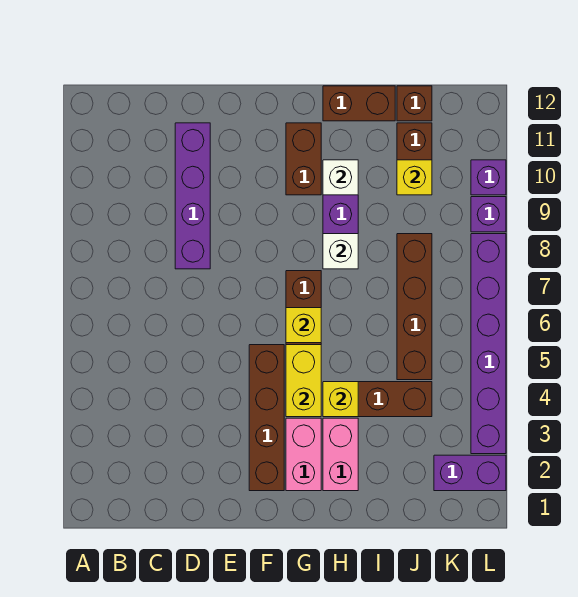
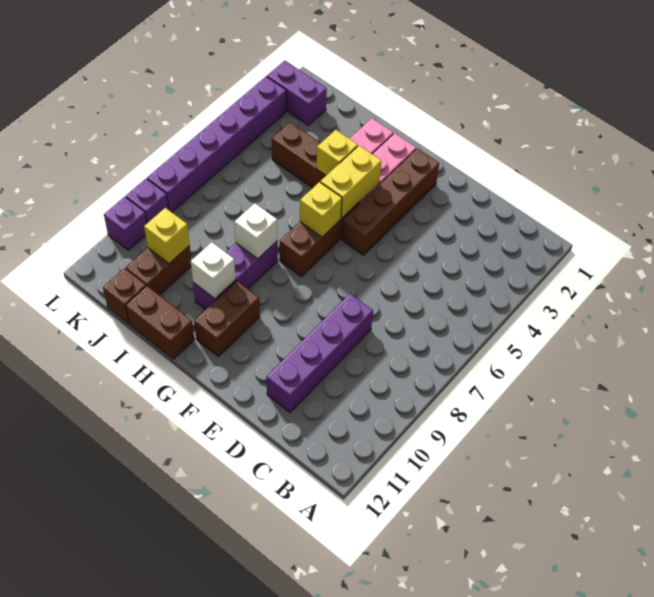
brown brick J5:J8 level 1 -> none

